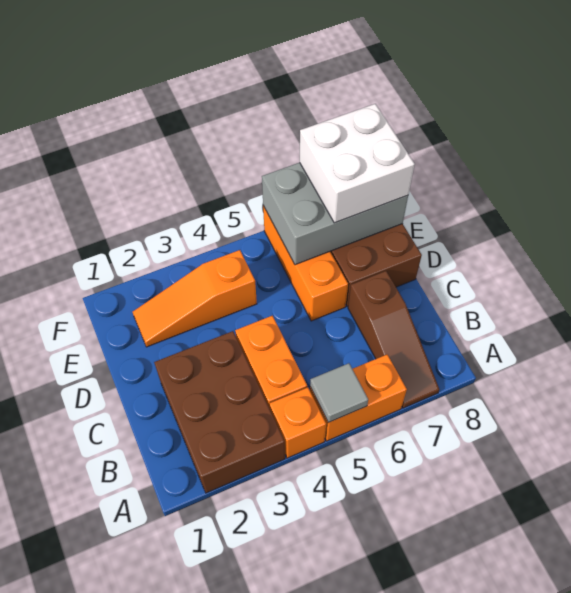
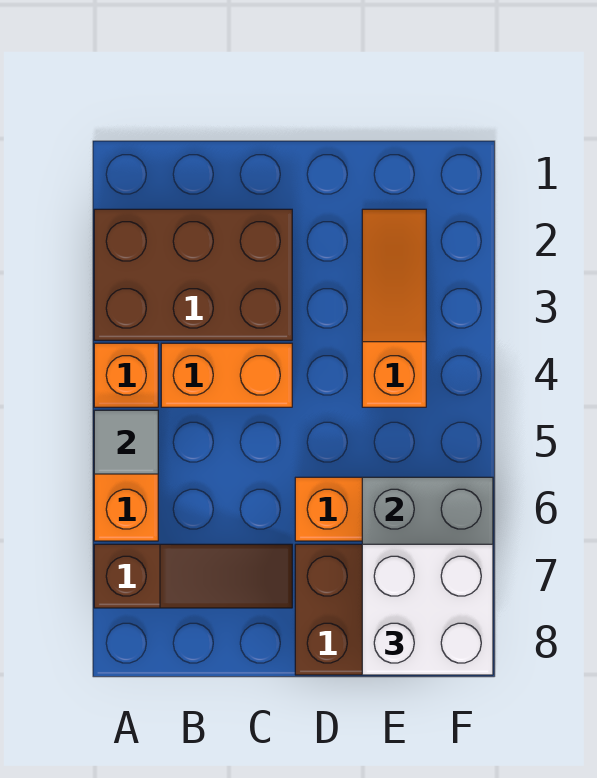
brown slope A7:C7 level 1 top C -> brown slope A7:C7 level 1 top A

